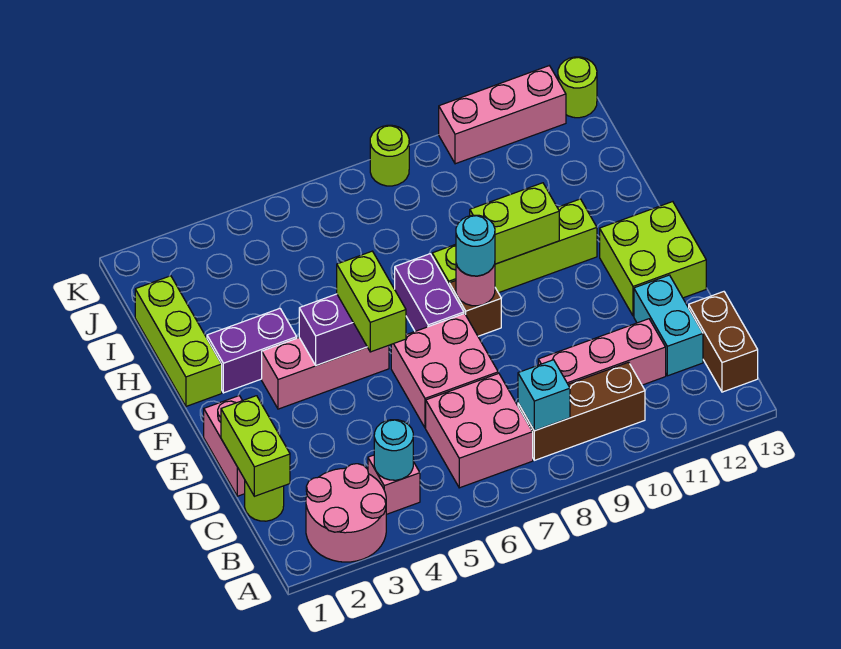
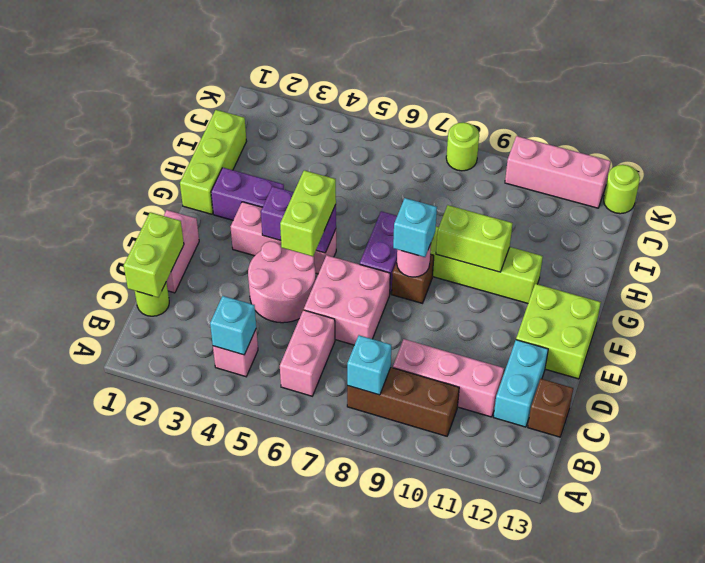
pink round brick A2:B3 level 1 -> pink round brick D4:E5 level 1
cyan round brick B4 level 2 -> cyan brick B4 level 2
pink brick B6:C7 level 1 -> pink brick B6:C6 level 1
brown brick B13:C13 level 1 -> brown brick C13 level 1
cyan round brick F8 level 3 -> cyan brick F8 level 3

